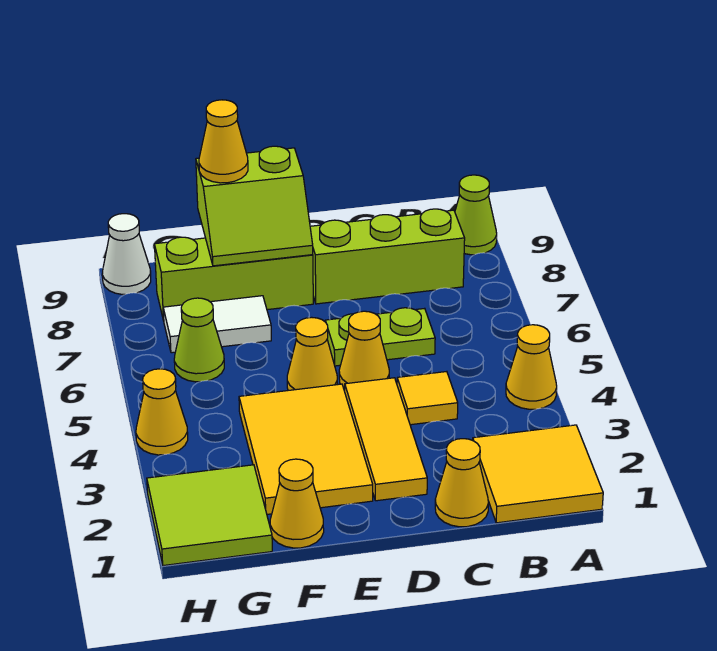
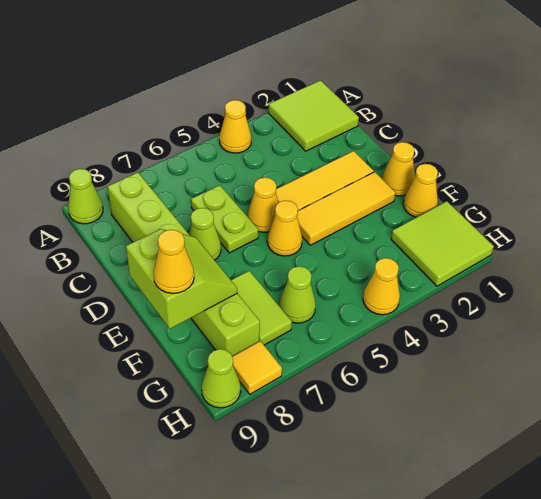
yellow tile A1:B2 level 1 -> lime tile A1:B2 level 1
yellow cone C1 level 1 -> yellow cone E1 level 1
yellow tile C4 level 1 -> yellow tile H8 level 1
none -> lime cone D7 level 1
yellow tile E2:F4 level 1 -> yellow tile E2:E4 level 1
white tile F7:G7 level 1 -> lime tile F7:G7 level 1
white cone H9 level 1 -> lime cone H9 level 1

